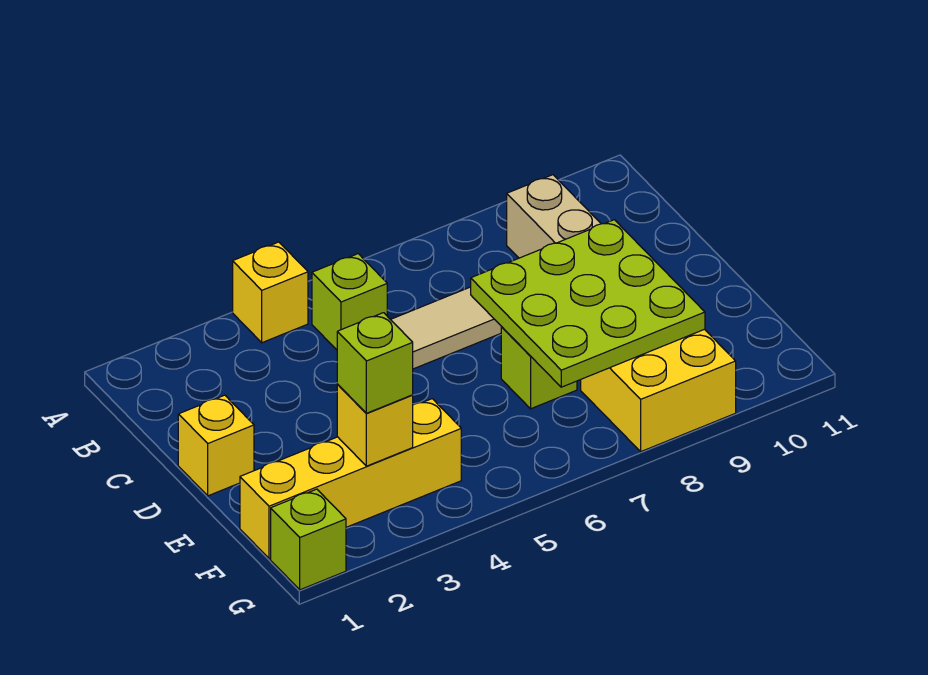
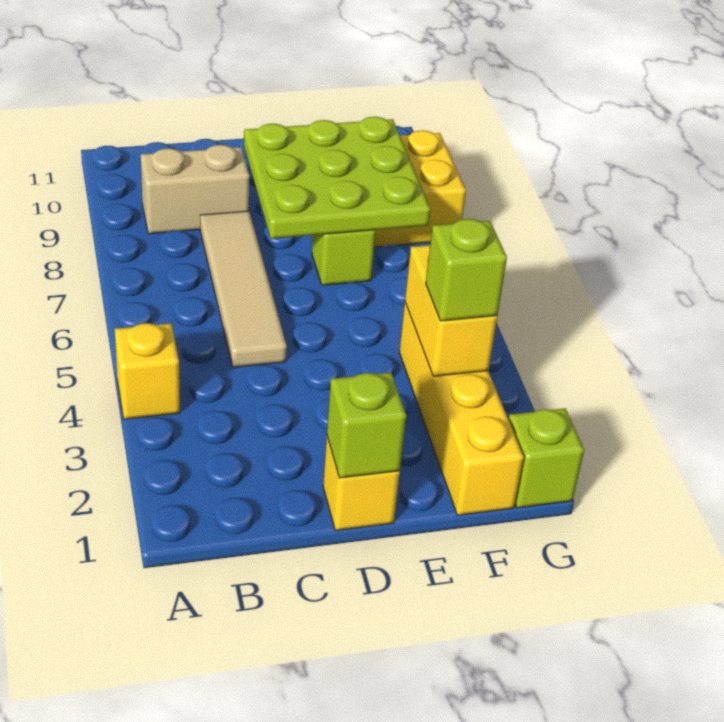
lime brick B5 level 1 -> lime brick D1 level 2
yellow brick F3 level 2 -> yellow brick F3:F4 level 2

